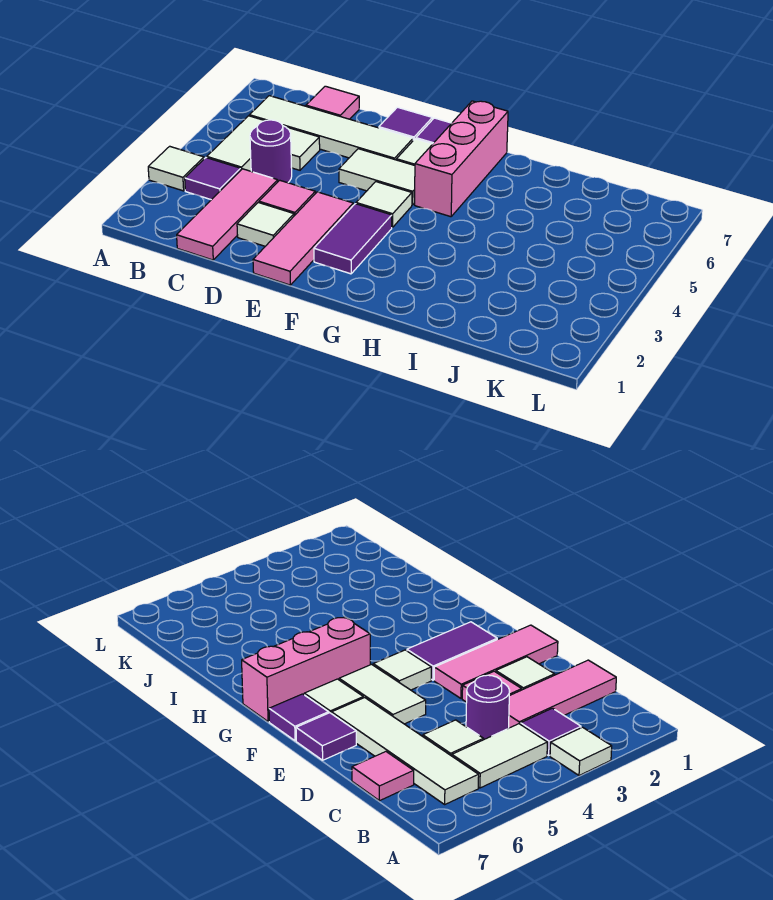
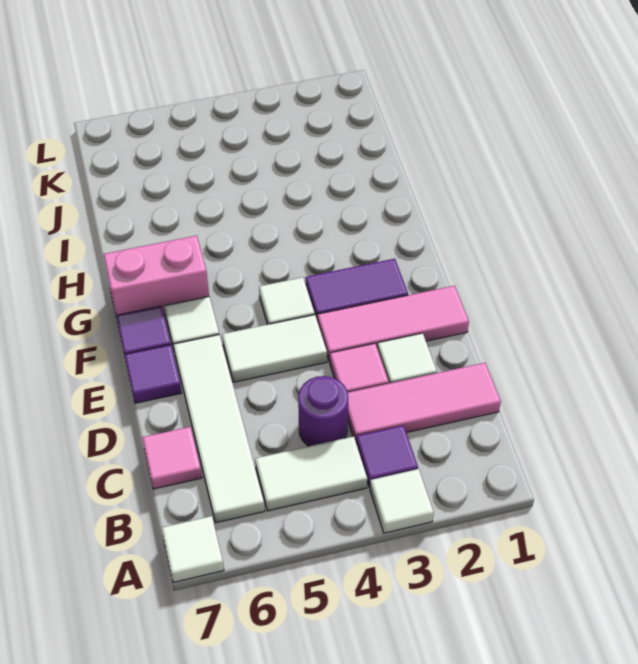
white tile C5 level 1 -> white tile A7 level 1
white tile E5:F5 level 1 -> white tile E4:E5 level 1
pink brick G5:G7 level 1 -> pink brick G6:G7 level 1

